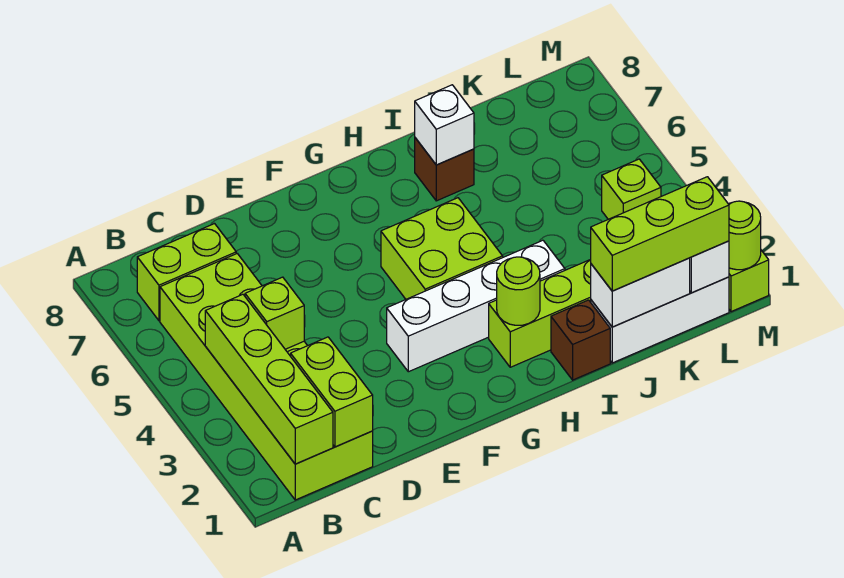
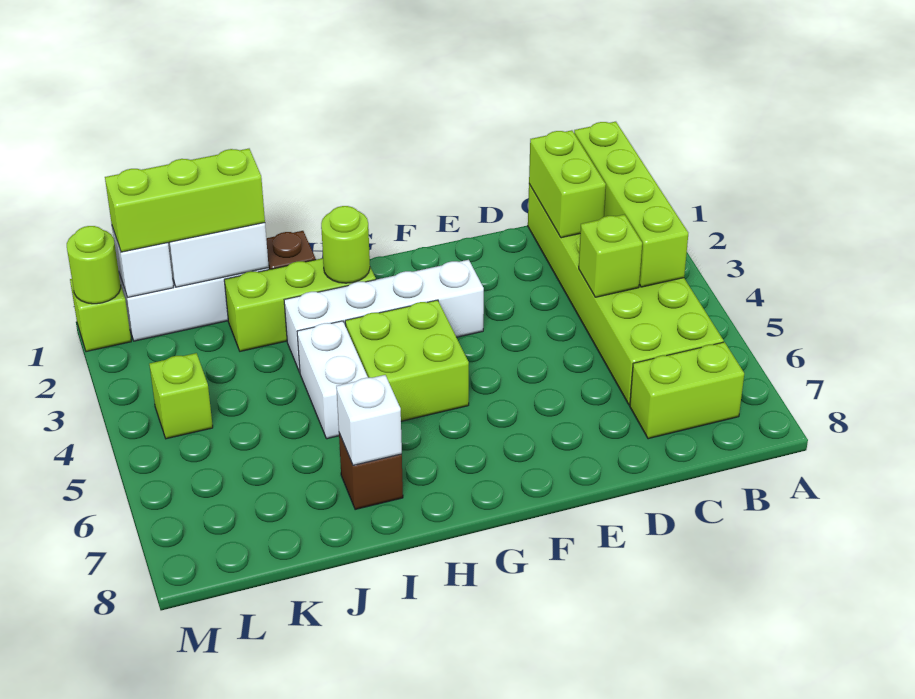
none -> white brick I4:I5 level 1

